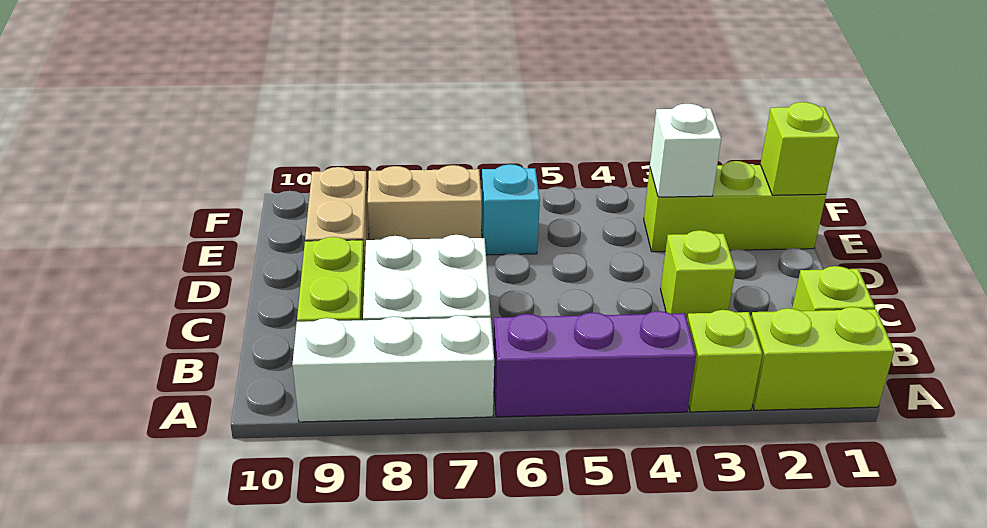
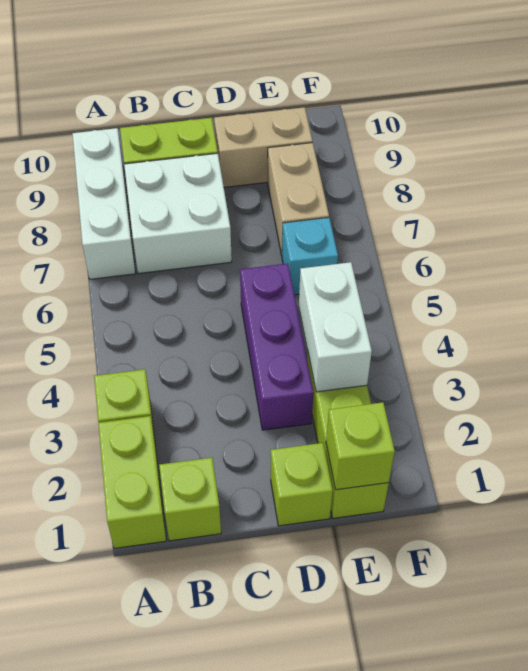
purple brick A4:A6 level 1 -> purple brick D3:D5 level 1
lime brick C3 level 1 -> lime brick D1 level 1
white brick E3 level 2 -> white brick E3:E4 level 2

